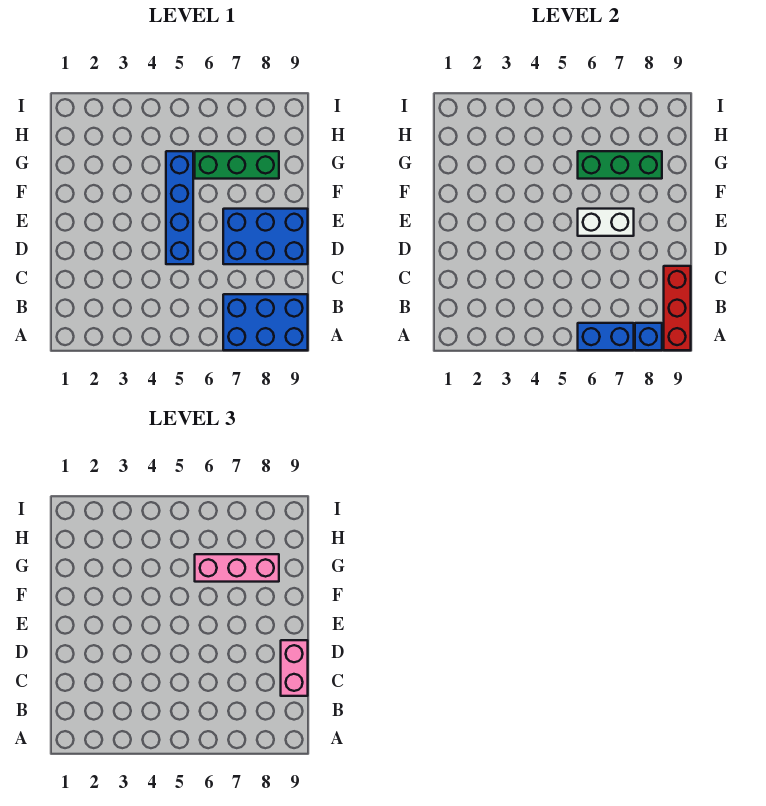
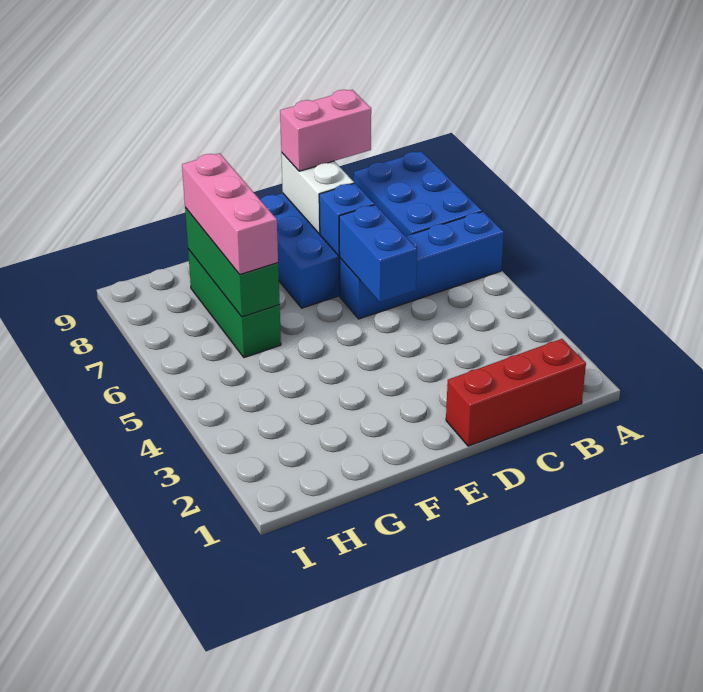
blue brick A6:A7 level 2 -> blue brick D5:D6 level 2
blue brick A8 level 2 -> blue brick D7 level 2
red brick A9:C9 level 2 -> red brick B1:D1 level 1
blue brick D5:G5 level 1 -> blue brick A6:D6 level 1
white brick E6:E7 level 2 -> white brick D8:D9 level 2

